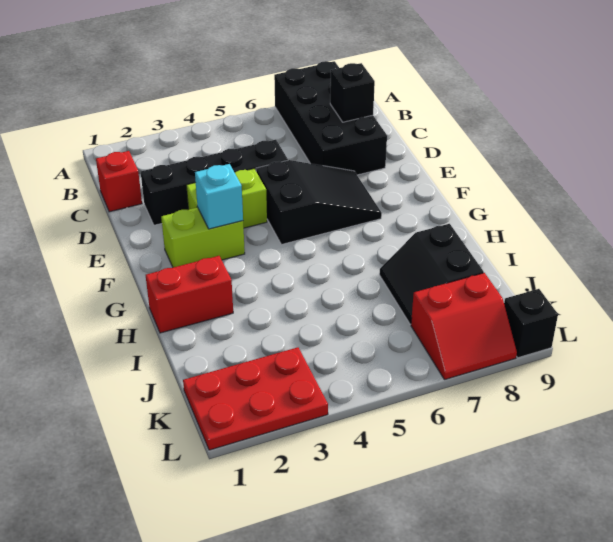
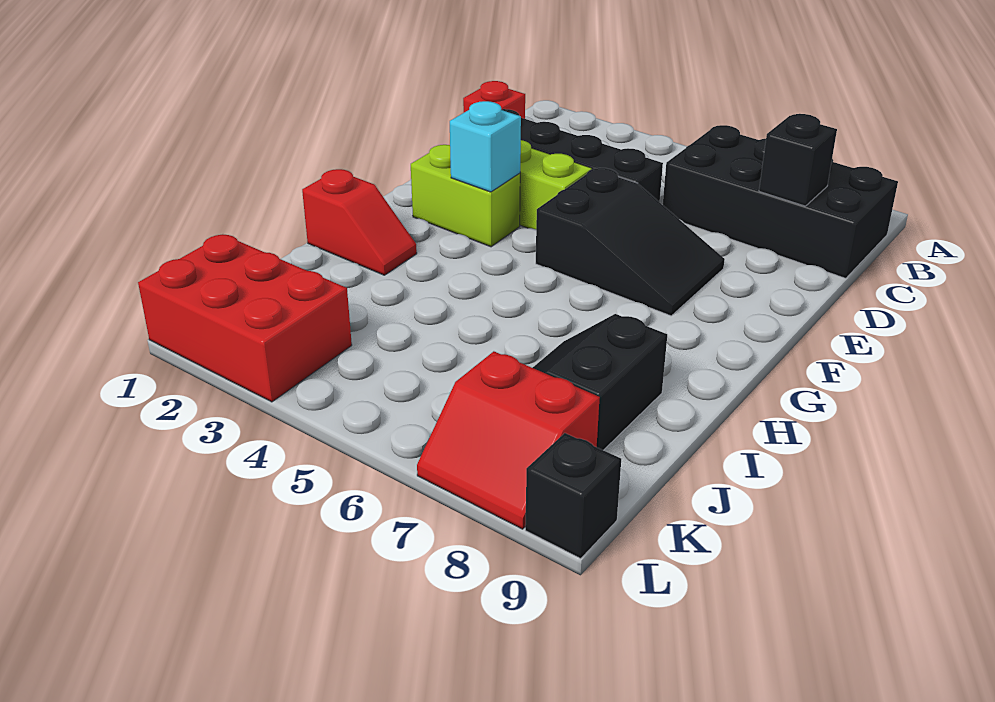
black brick A7:D8 level 1 -> black brick B6:C9 level 1
red brick H1:H2 level 1 -> red slope H1:H2 level 1 top 1
red plate K1:L3 level 1 -> red brick K1:L3 level 1

